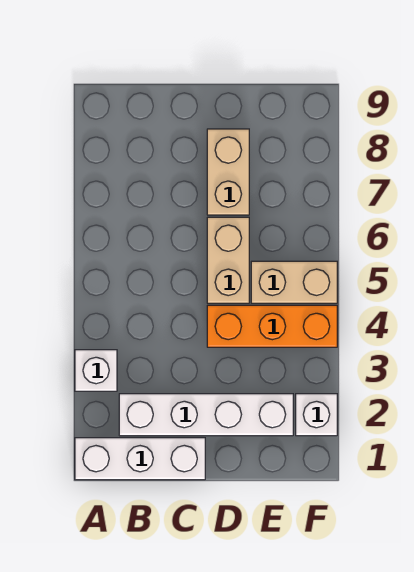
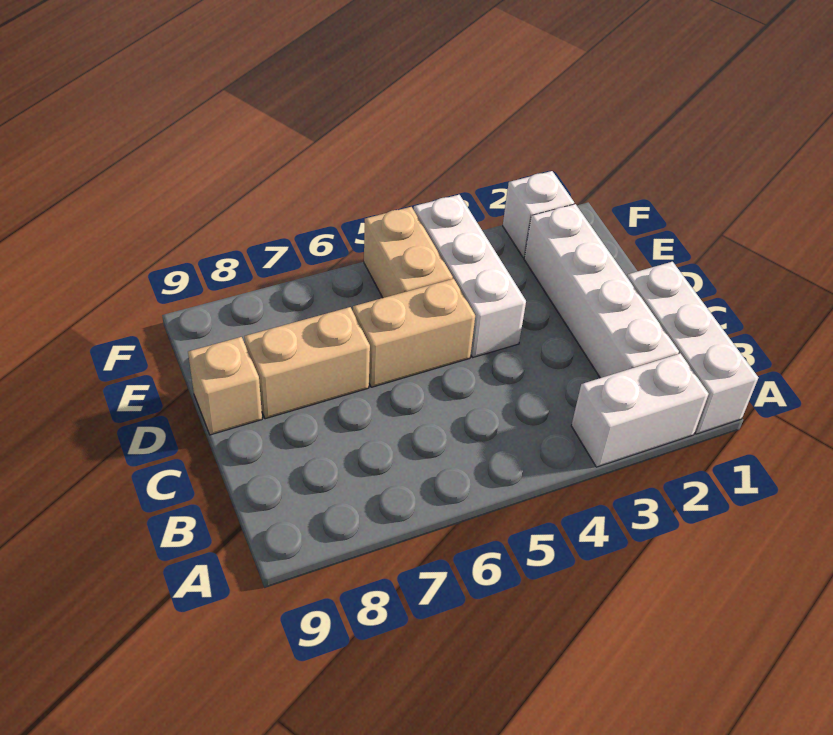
white brick A3 level 1 -> white brick A2:A3 level 1
orange brick D4:F4 level 1 -> white brick D4:F4 level 1
none -> tan brick D9 level 1

